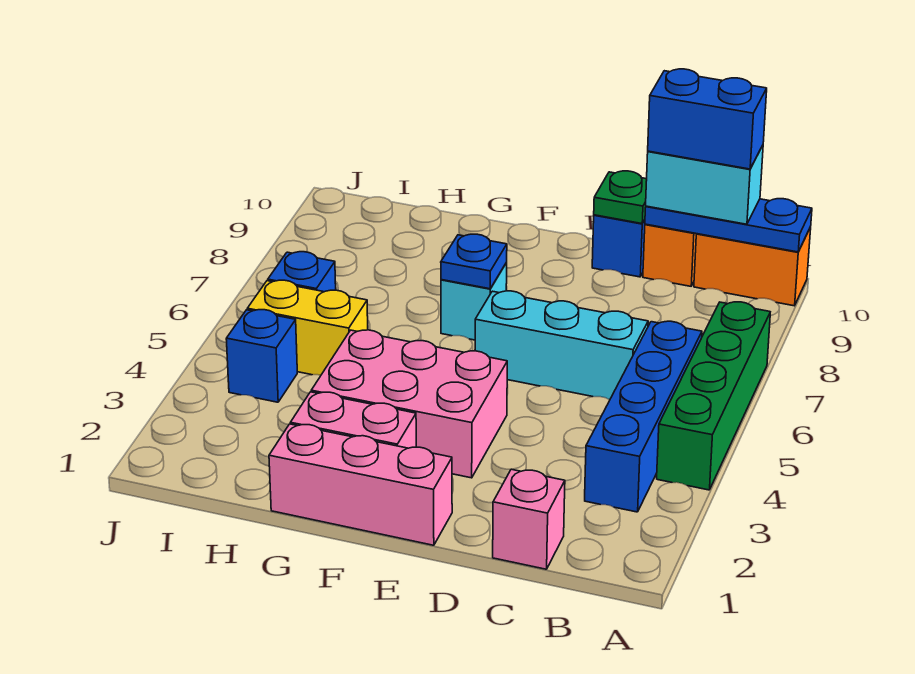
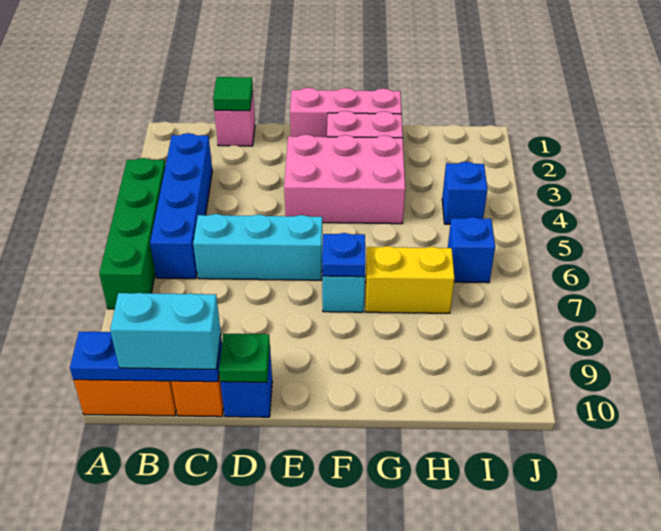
blue brick B10:C10 level 4 -> none
none -> green tile C1 level 2
yellow brick H5:I5 level 1 -> yellow brick G7:H7 level 1

